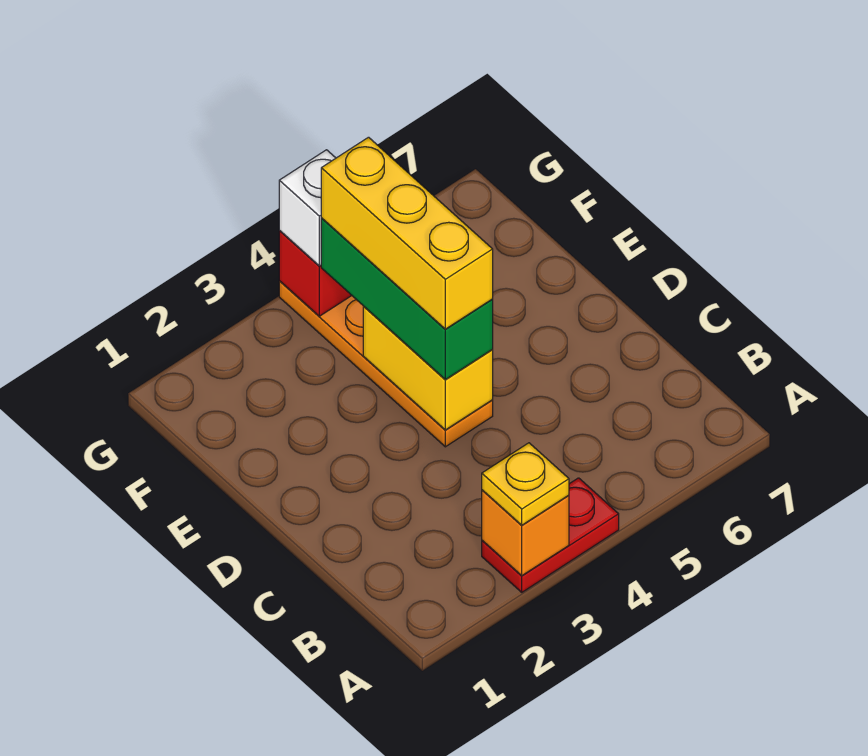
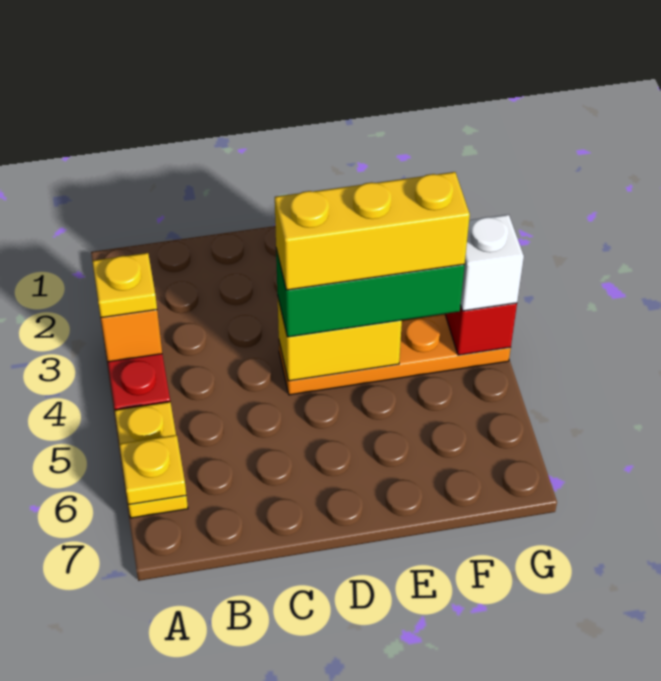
none -> yellow plate A5:A6 level 1
none -> yellow plate A6 level 2

